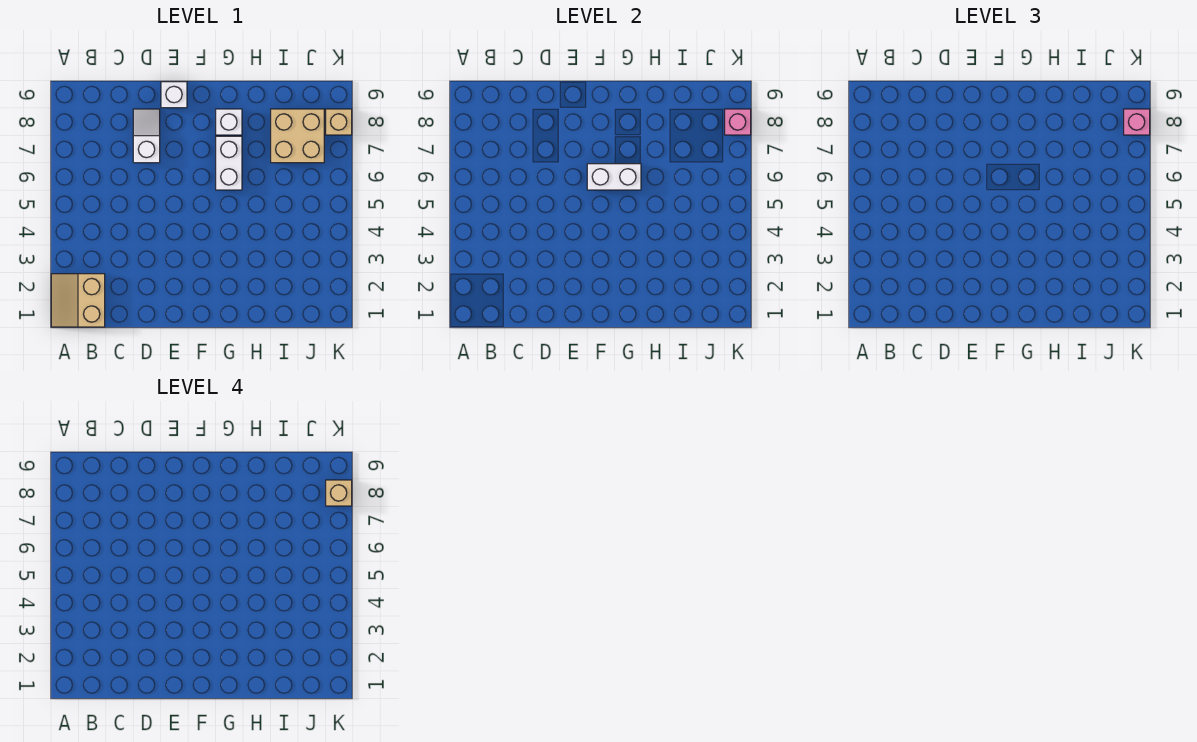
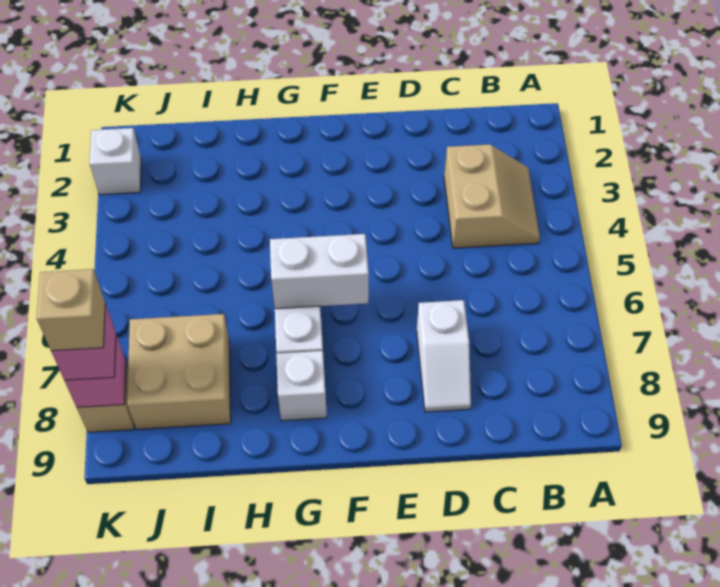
tan slope A1:B2 level 1 top B -> tan slope B3:C4 level 1 top C
white brick E9 level 1 -> white brick K2 level 1

